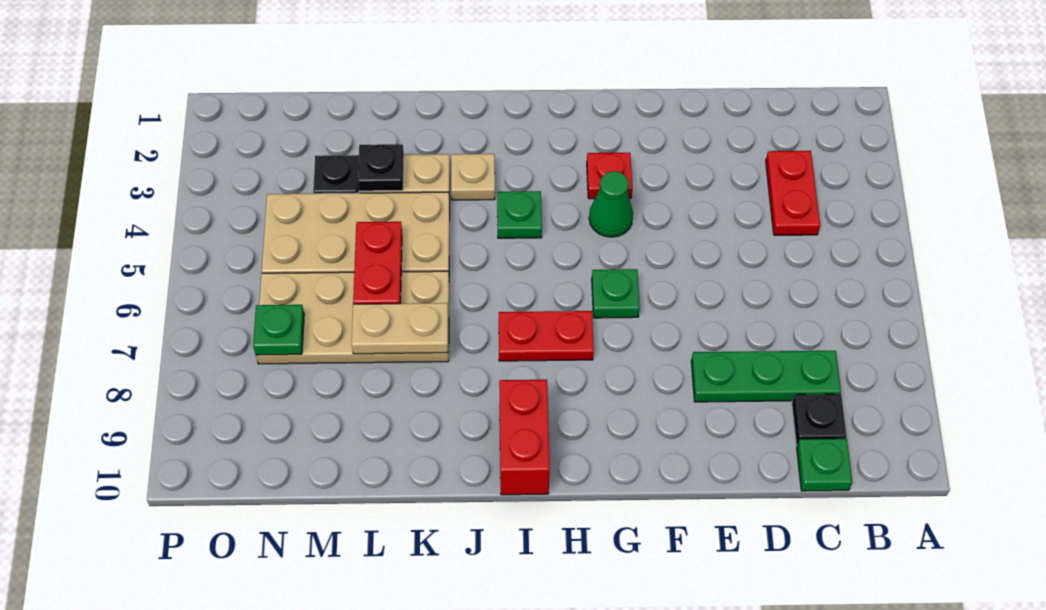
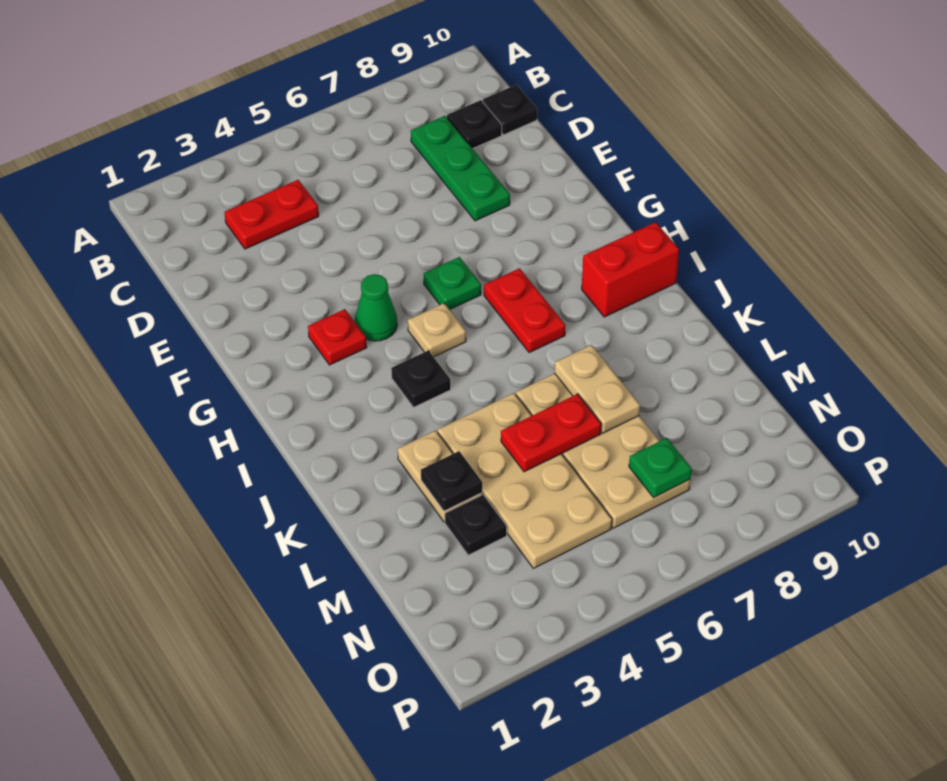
green plate C10 level 1 -> black plate C10 level 1
green plate I4 level 1 -> black plate I4 level 1
tan plate J3 level 1 -> tan plate H5 level 1

